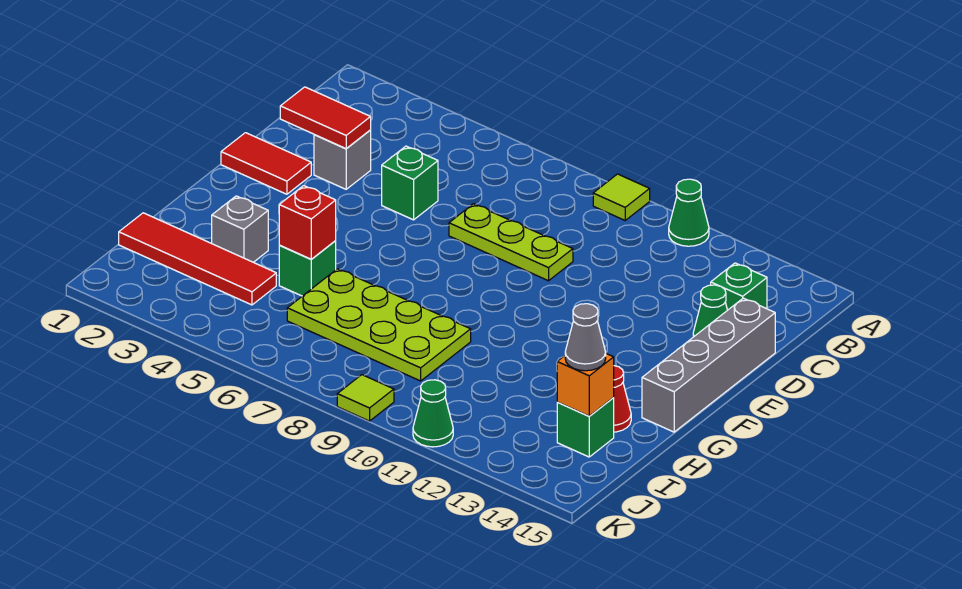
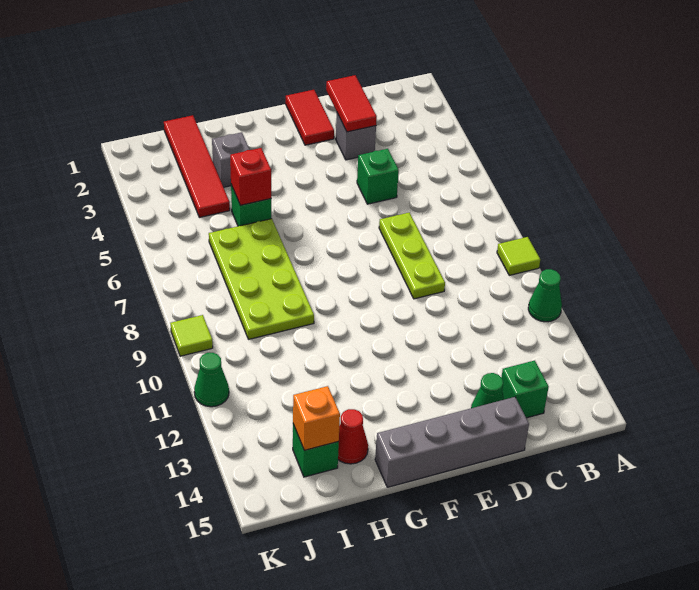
grey cone I14 level 3 -> none

